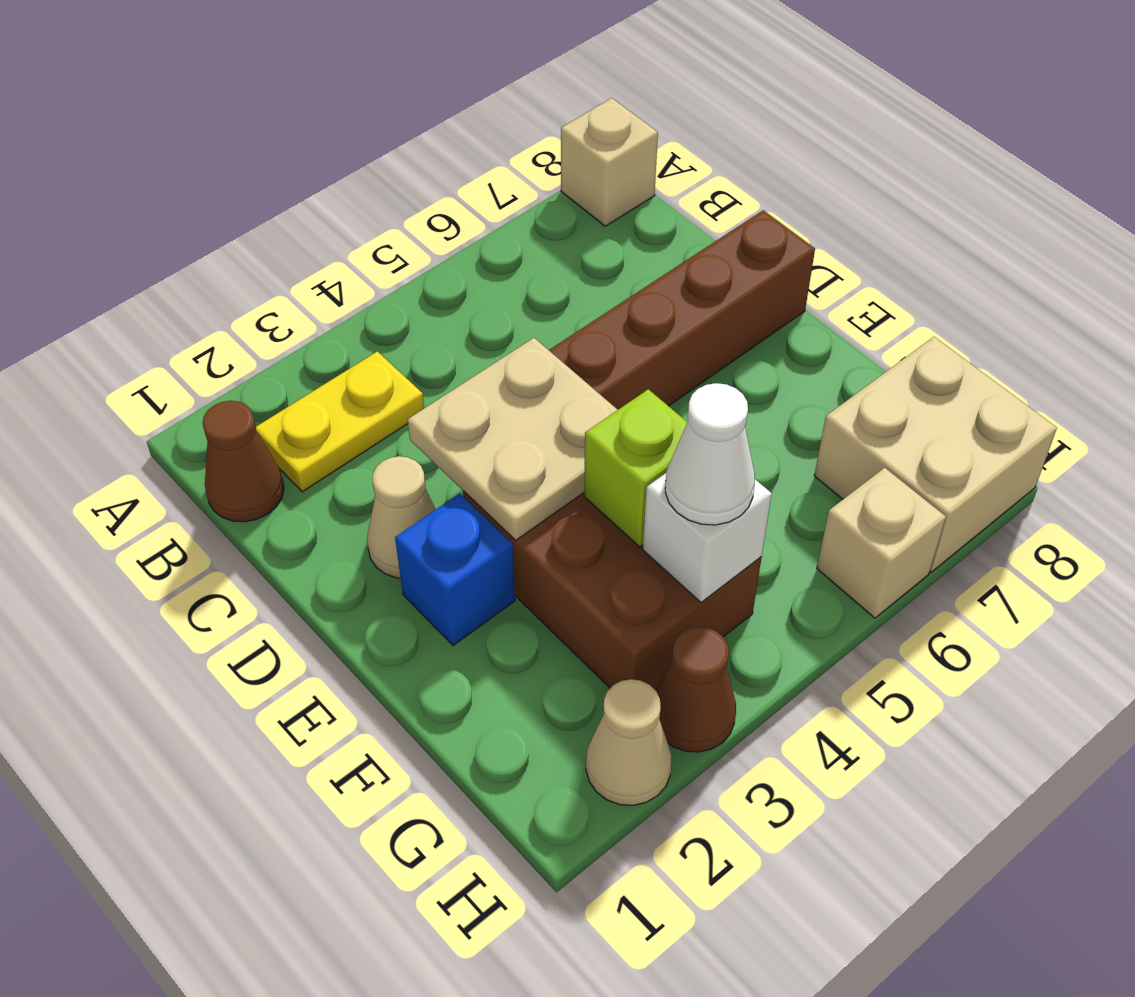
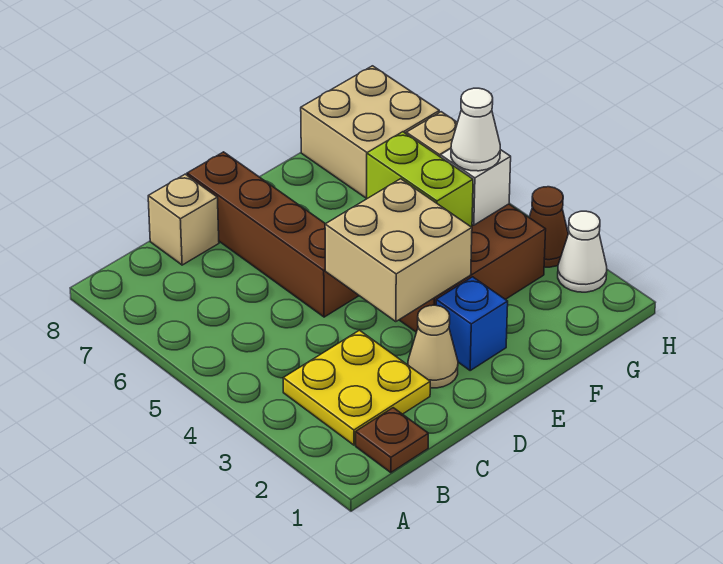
tan brick A8 level 1 -> tan brick C8 level 1
brown cone B1 level 1 -> brown plate B1 level 1
yellow plate B2:B3 level 1 -> yellow plate B2:C3 level 1
tan plate D3:E4 level 2 -> tan brick D3:E4 level 2
lime brick F4 level 2 -> lime brick F4:F5 level 2
tan cone H2 level 1 -> white cone H2 level 1

